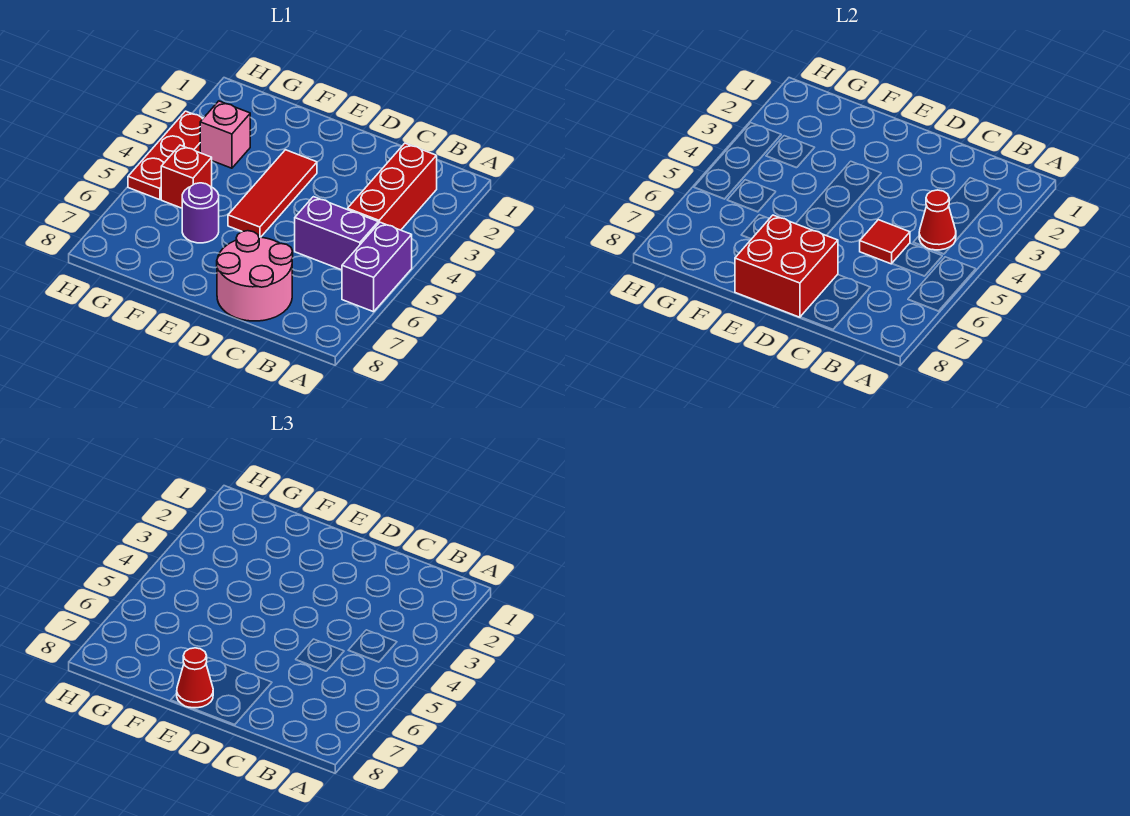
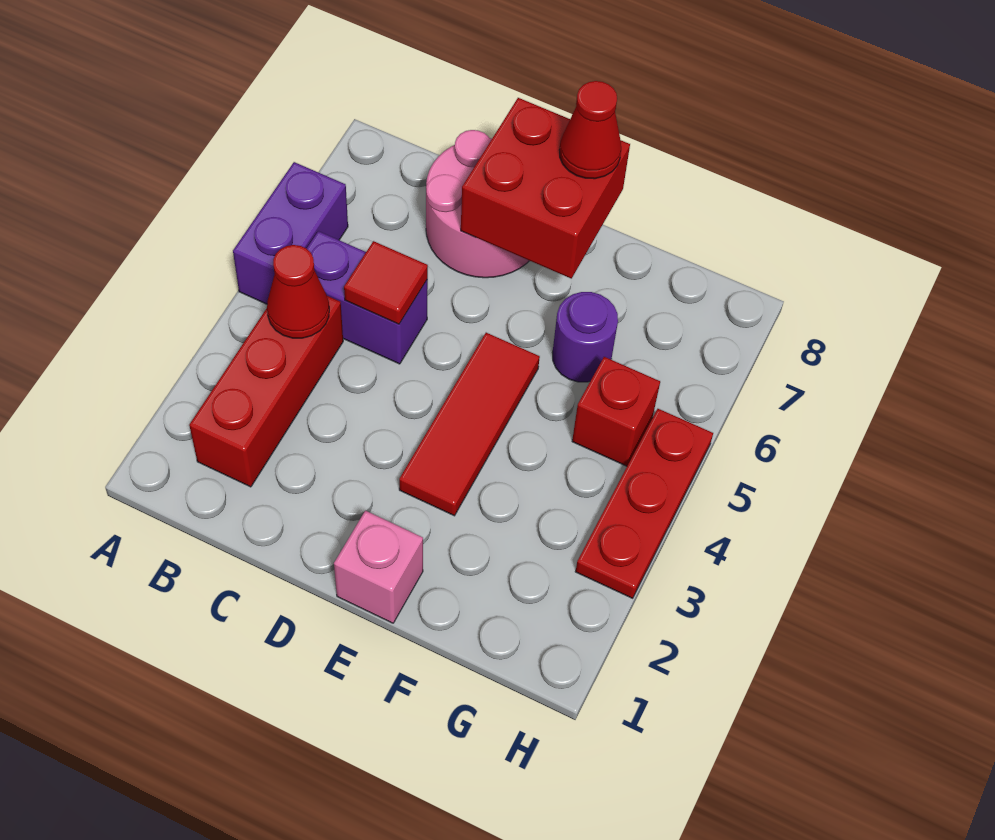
pink brick G3 level 1 -> pink brick E1 level 1

